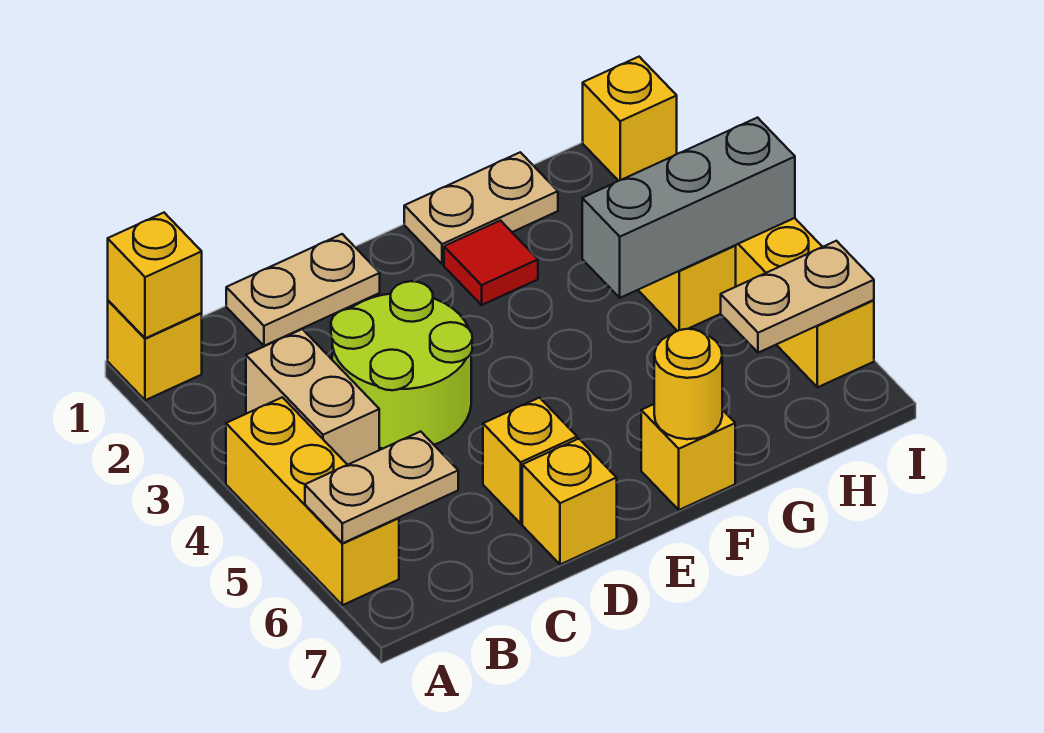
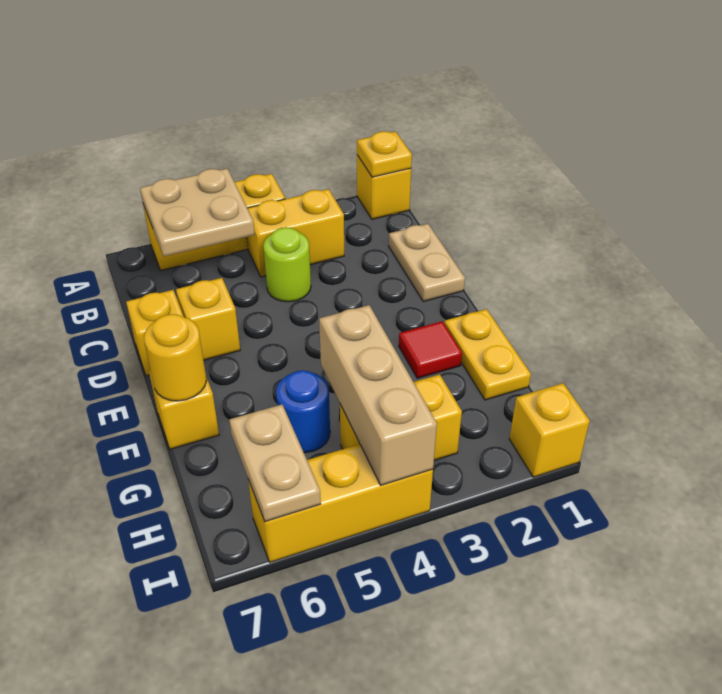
yellow brick A1 level 2 -> yellow plate A1 level 2
tan plate A6:B6 level 2 -> tan plate A5:B6 level 2
tan brick B3:B4 level 1 -> yellow brick B3:B4 level 1
lime round brick C3:D4 level 1 -> lime round brick C4 level 1
tan plate F1:G1 level 1 -> yellow plate F1:G1 level 1
grey brick G4:I4 level 2 -> tan brick G4:I4 level 2
none -> blue round brick G5 level 1

